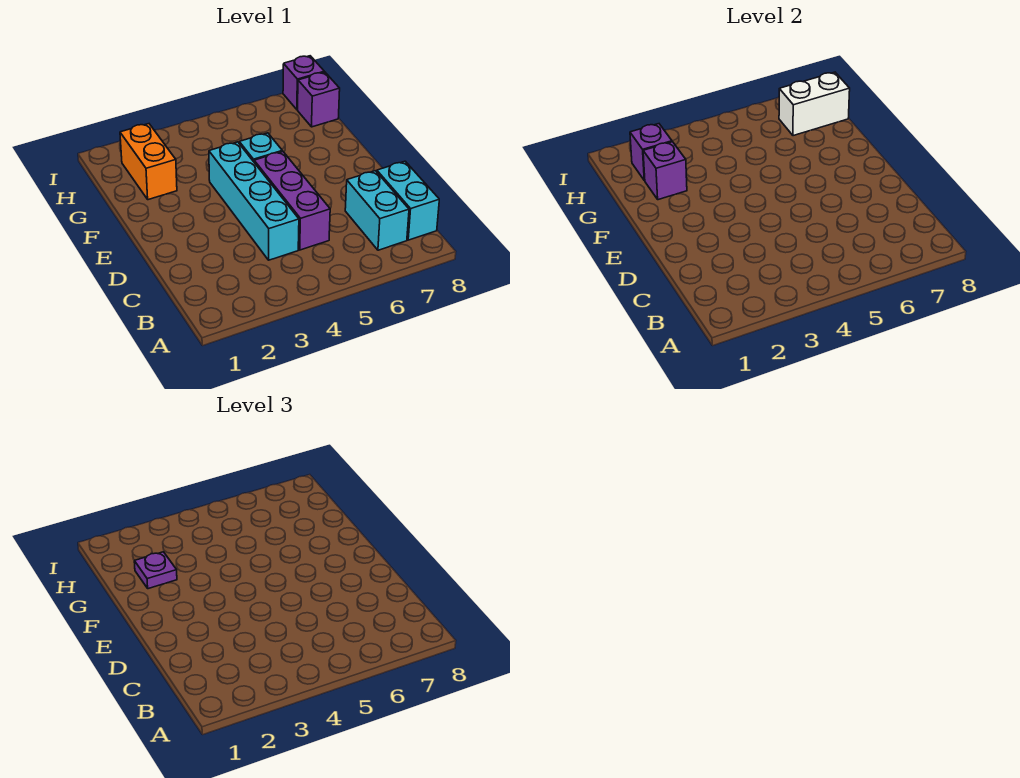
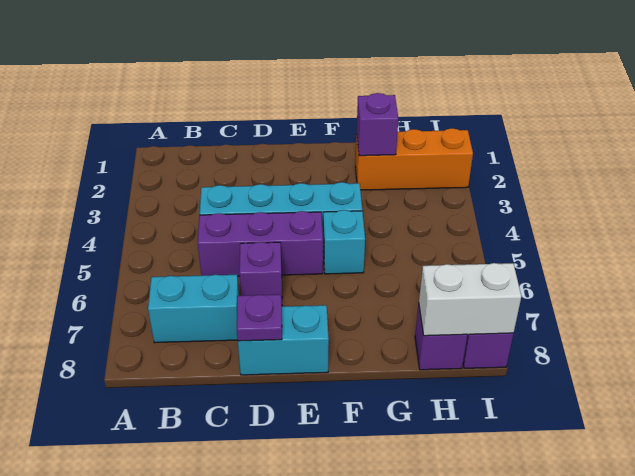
cyan brick B8:C8 level 1 -> cyan brick D8:E8 level 1
orange brick G2:H2 level 1 -> orange brick G2:I2 level 1
purple plate G2 level 3 -> purple plate D8 level 2
purple brick H2 level 2 -> purple brick D6 level 1
white brick H7:H8 level 2 -> white brick H8:I8 level 2

